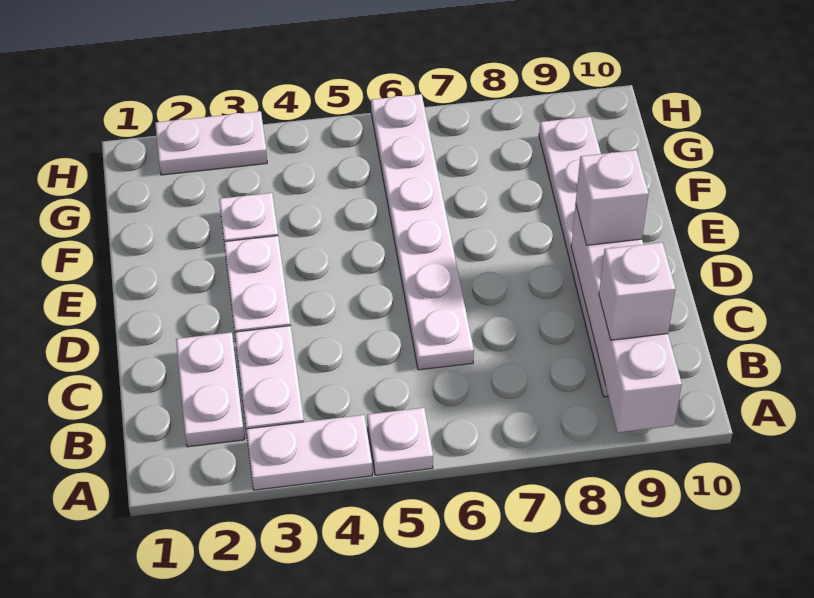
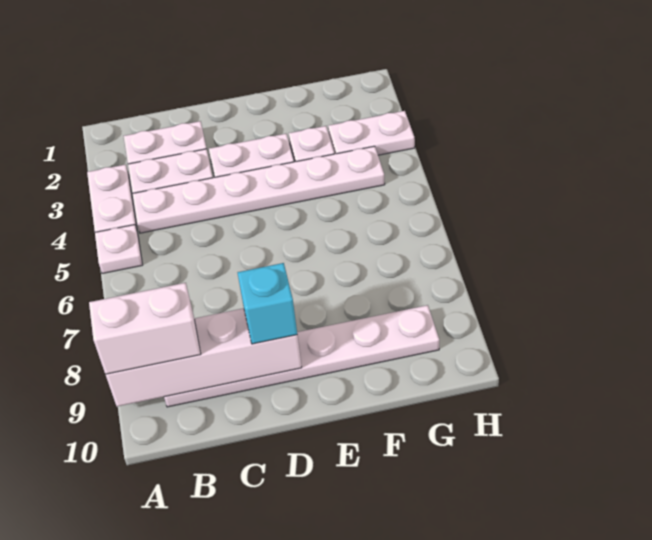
white brick B9 level 3 -> white brick A9:B9 level 3
white plate C6:H6 level 1 -> white plate B4:G4 level 1
white brick D9 level 3 -> cyan brick D9 level 3
white plate H2:H3 level 1 -> white plate G3:H3 level 1

